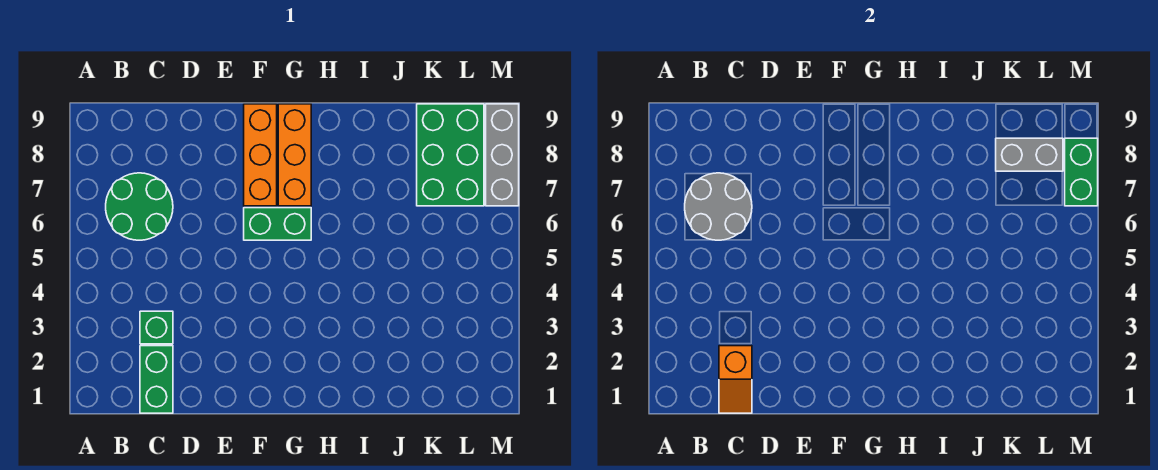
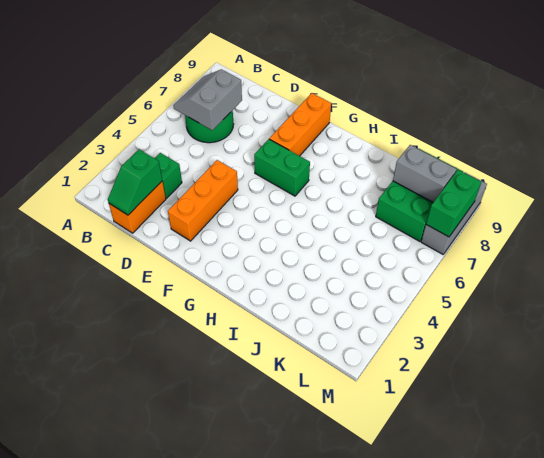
grey round brick B6:C7 level 2 -> grey slope B6:C7 level 2 top C
green brick C1:C2 level 1 -> orange brick C1:C2 level 1
orange slope C1:C2 level 2 top 2 -> green slope C1:C2 level 2 top 2
orange brick G7:G9 level 1 -> orange brick E2:E4 level 1

